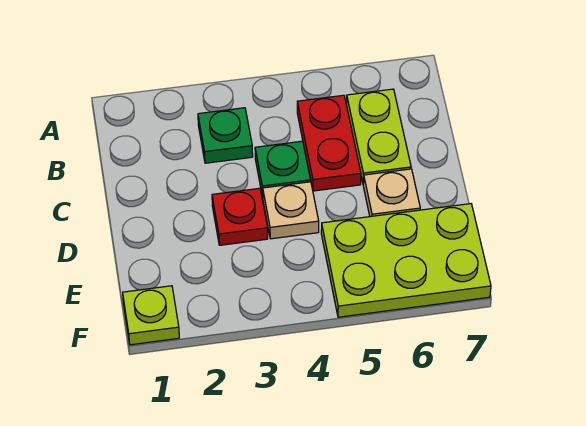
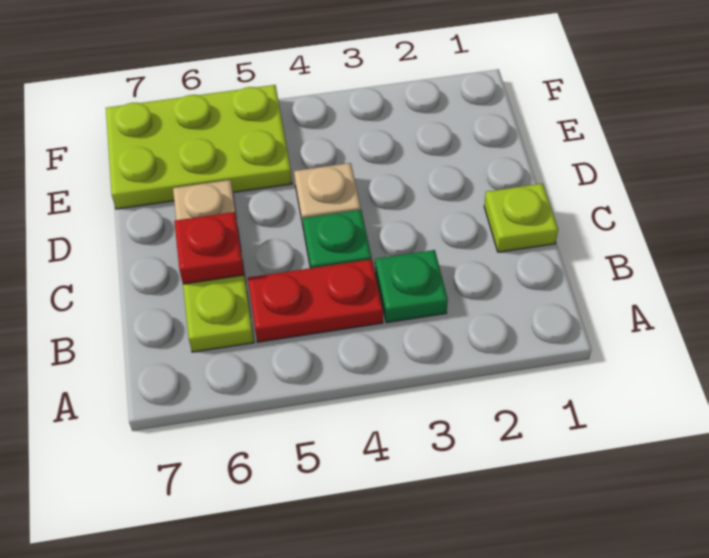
red plate B5:C5 level 1 -> red plate B4:B5 level 1
red plate D3 level 1 -> red plate C6 level 2
lime plate F1 level 1 -> lime plate C1 level 1

